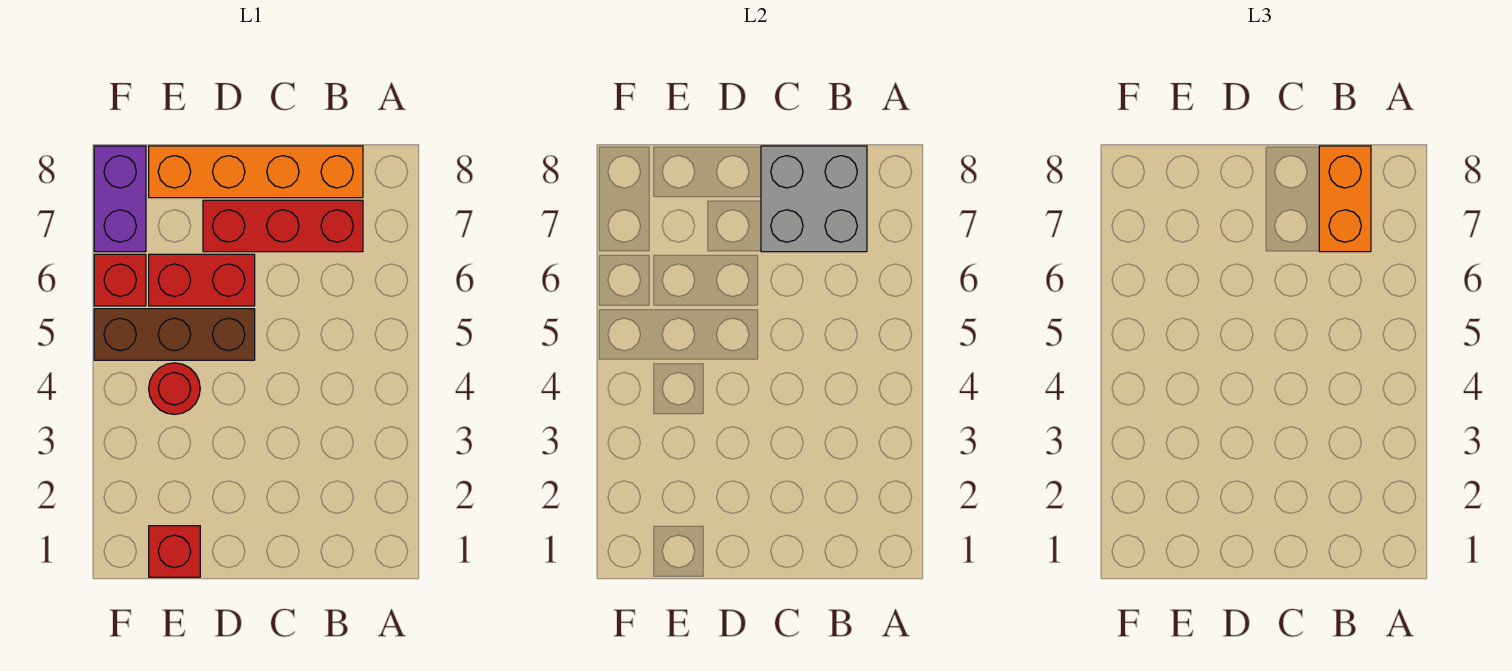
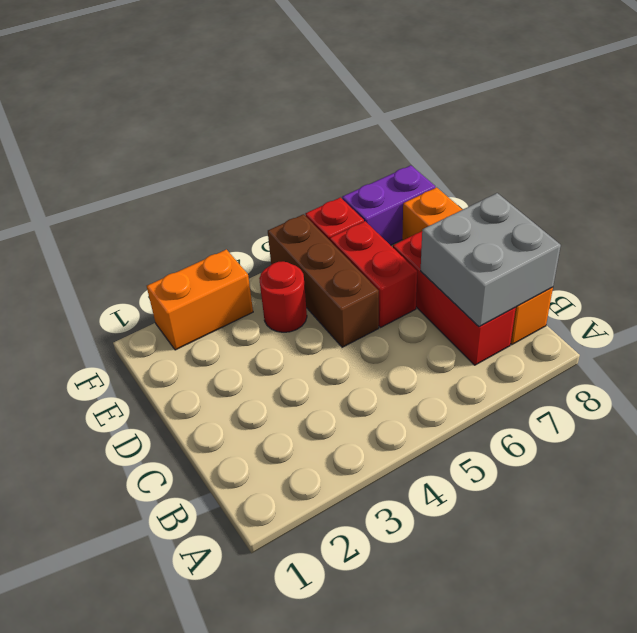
orange brick B7:B8 level 3 -> orange brick F2:F3 level 1
red brick E1 level 1 -> none

